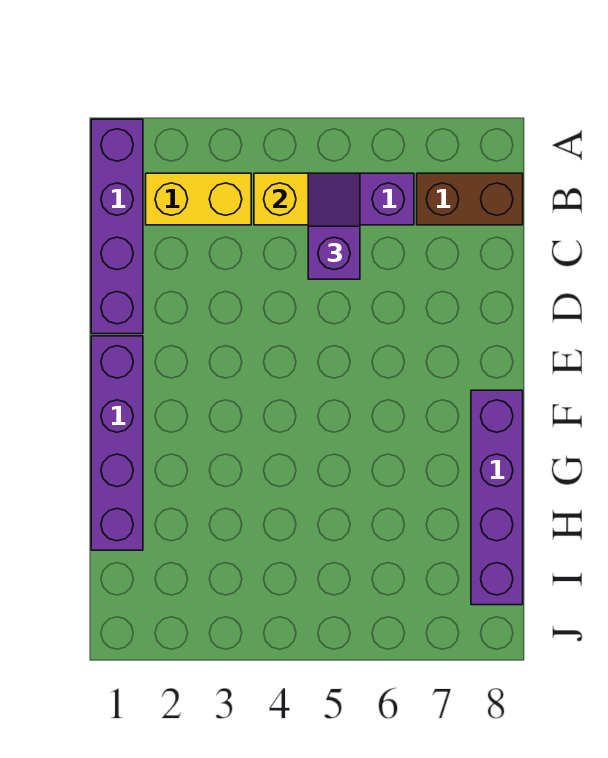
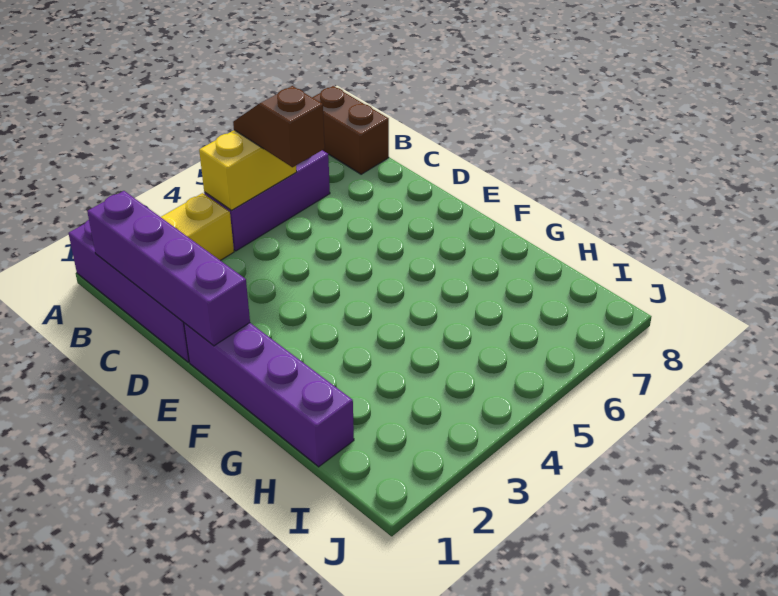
purple slope B5:C5 level 3 top C -> brown slope B5:C5 level 3 top C
brown brick B7:B8 level 1 -> brown brick A8:B8 level 1
purple brick F8:I8 level 1 -> purple brick B1:E1 level 2

